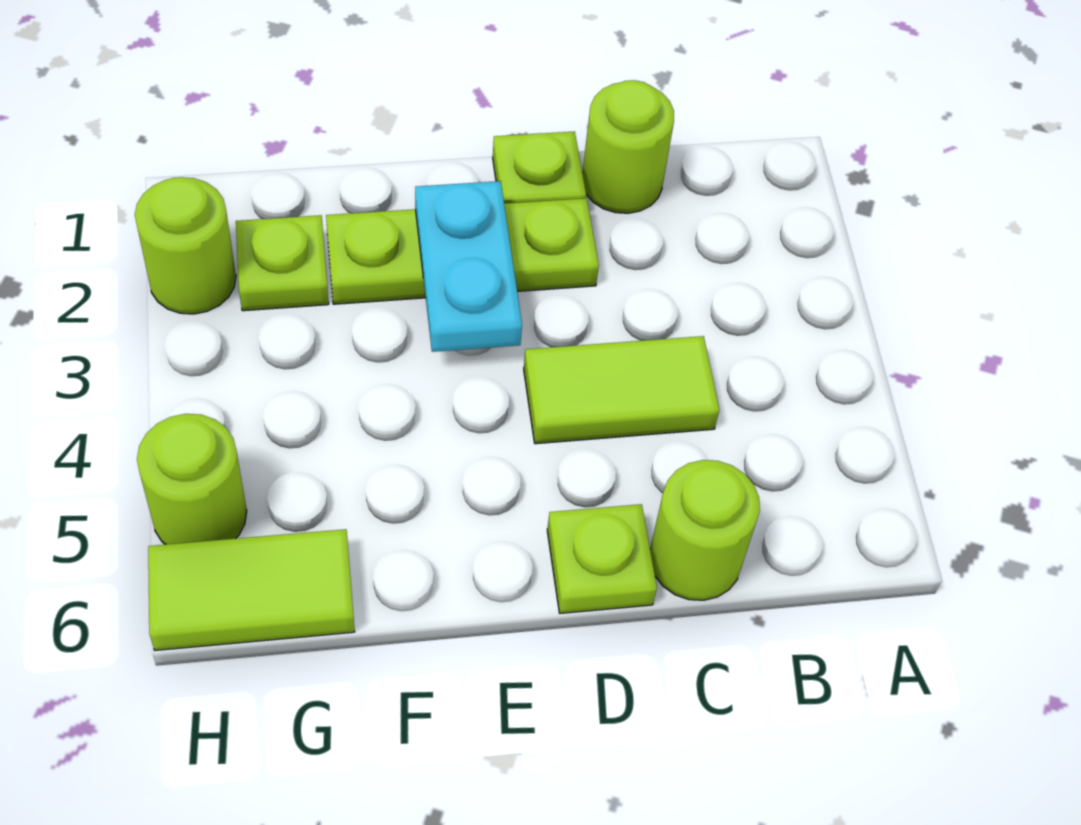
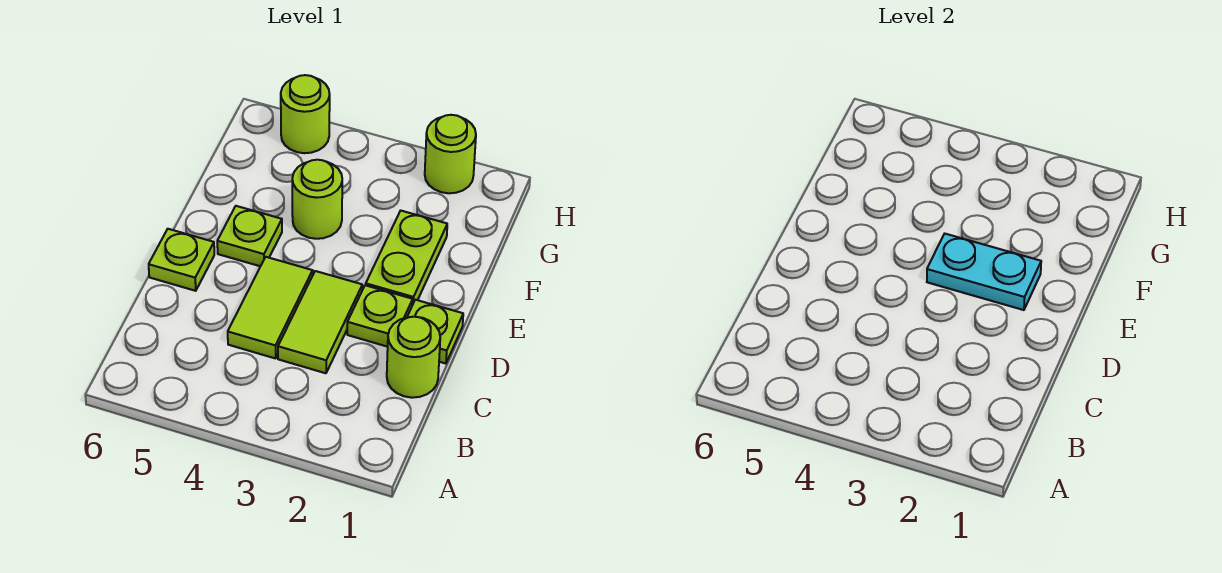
lime round brick C6 level 1 -> lime round brick F4 level 1
lime plate G2 level 1 -> lime plate E5 level 1
lime tile G6:H6 level 1 -> lime tile C3:D3 level 1

